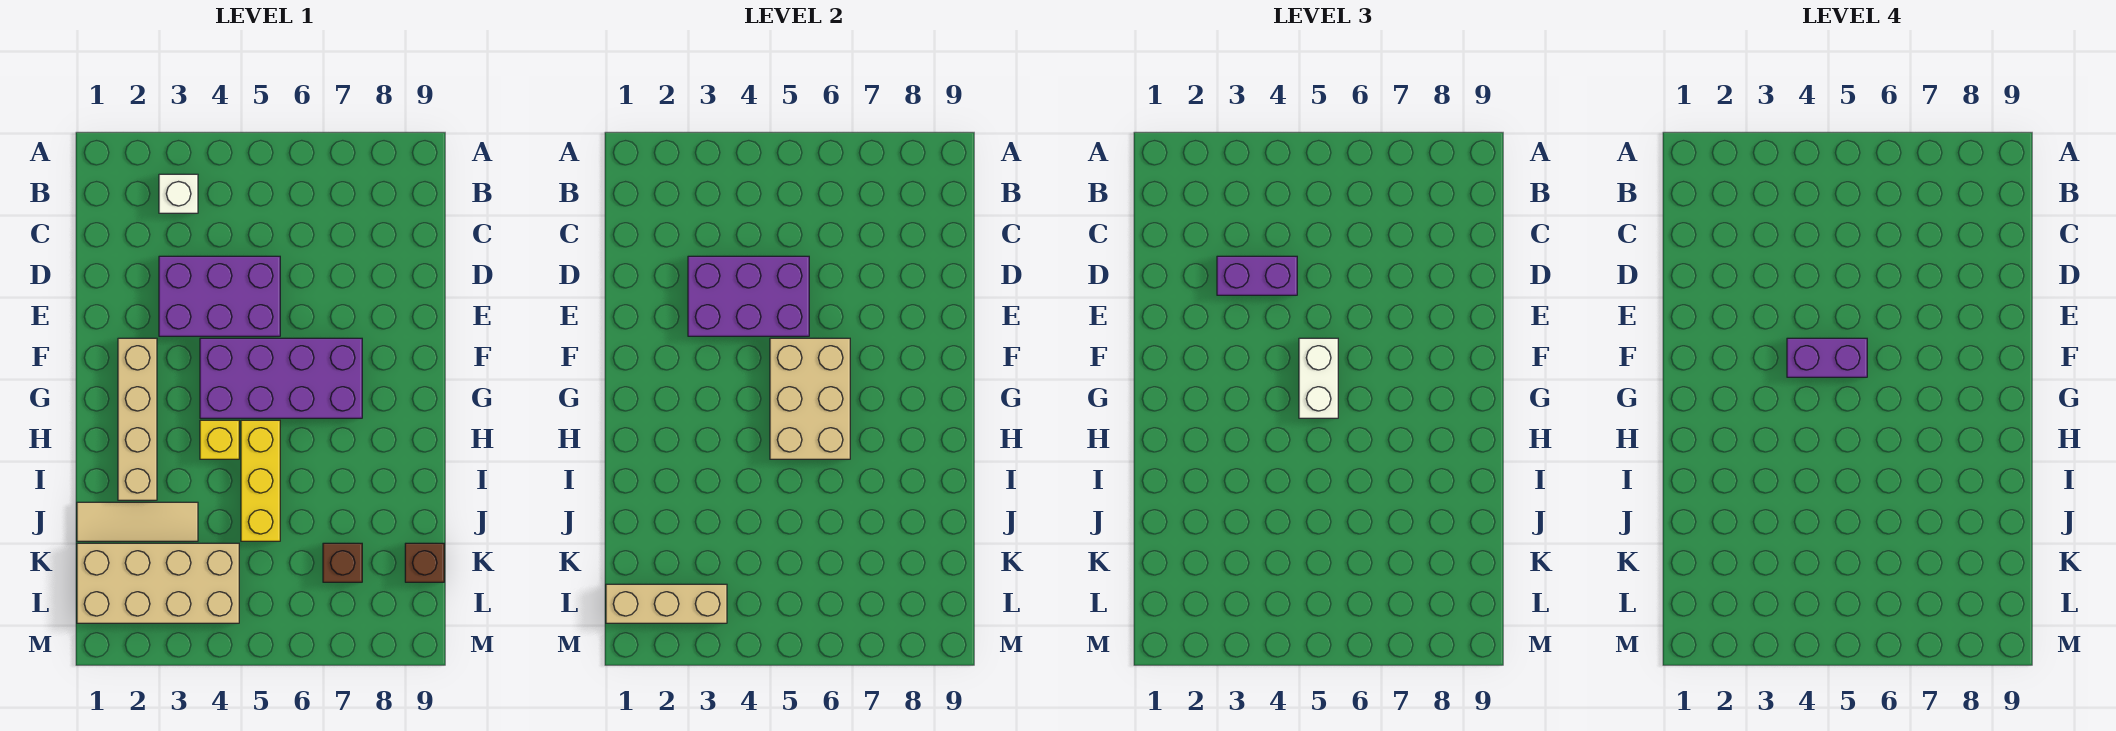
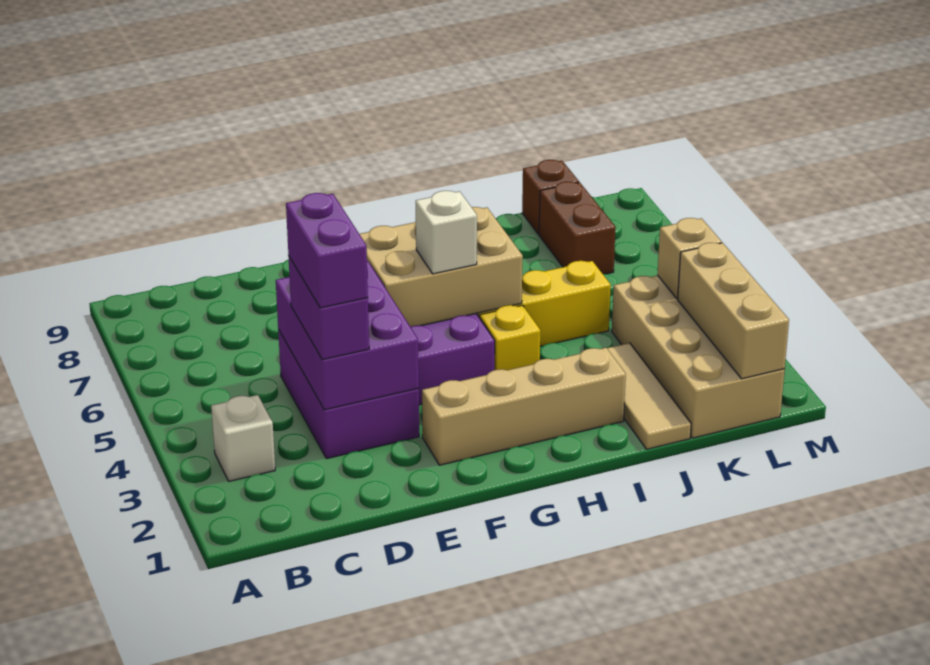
purple brick F4:F5 level 4 -> purple brick D3:D4 level 4
white brick F5:G5 level 3 -> white brick G5 level 3
brown brick K7 level 1 -> brown brick K7:K8 level 1
none -> tan brick L4 level 2

